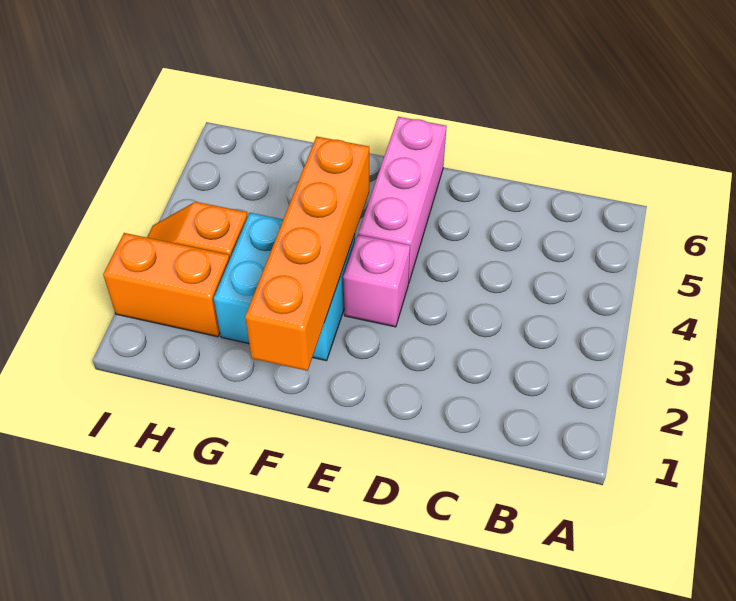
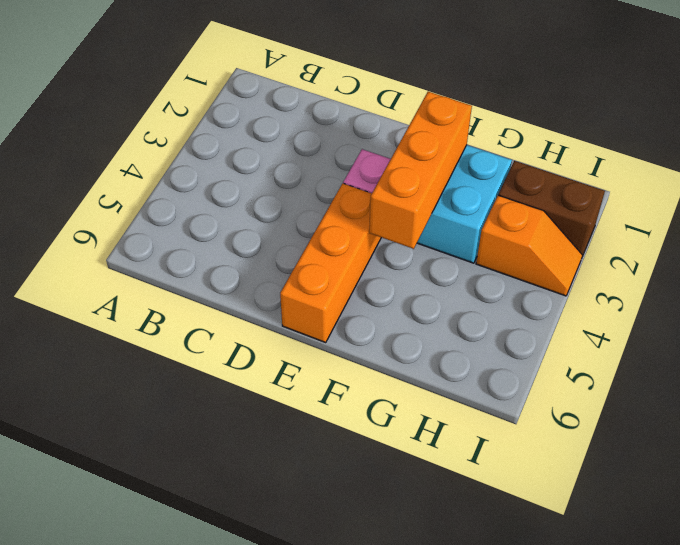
pink brick E4:E6 level 1 -> orange brick E4:E6 level 1
orange brick F1:F4 level 2 -> orange brick F2:F4 level 2
orange brick H2:I2 level 1 -> brown brick H2:I2 level 1

